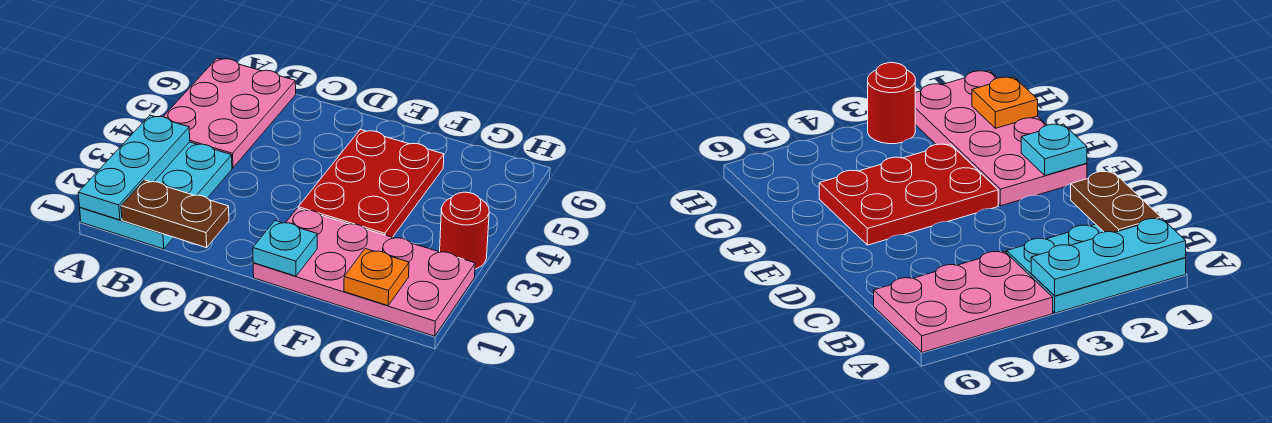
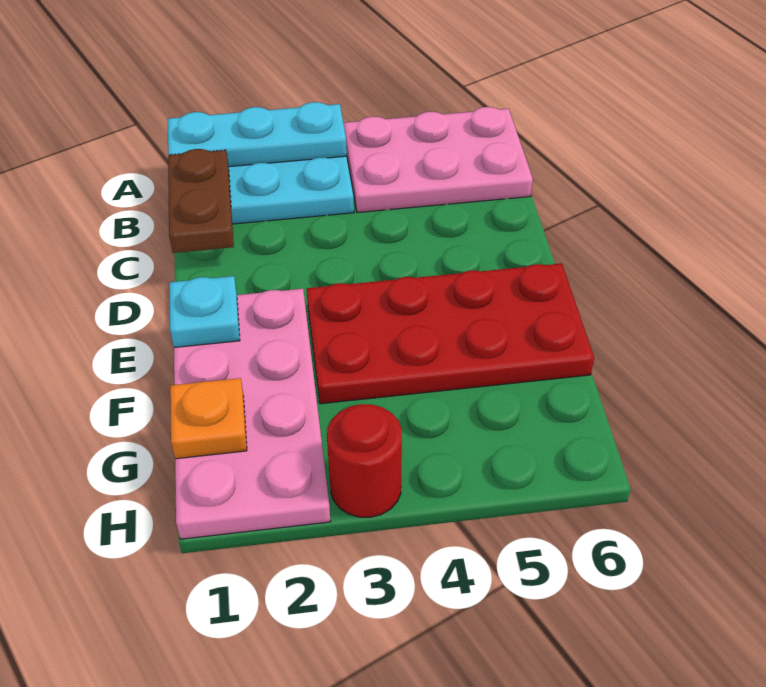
red plate E3:F5 level 1 -> red plate E3:F6 level 1

